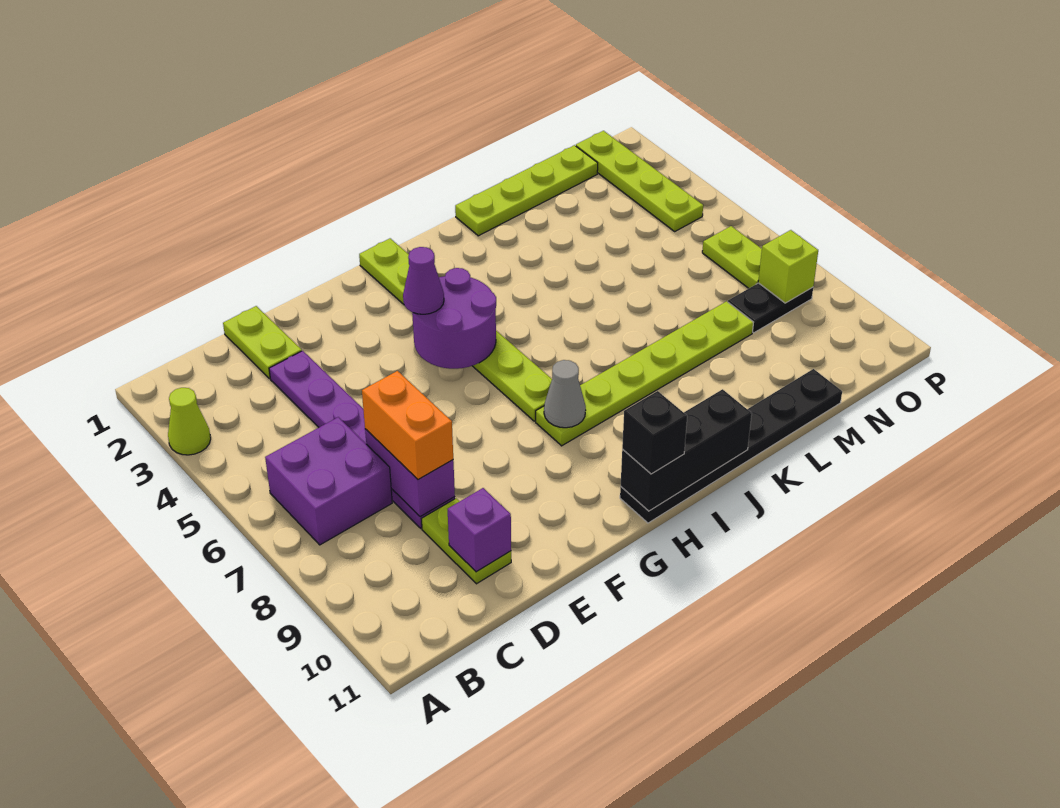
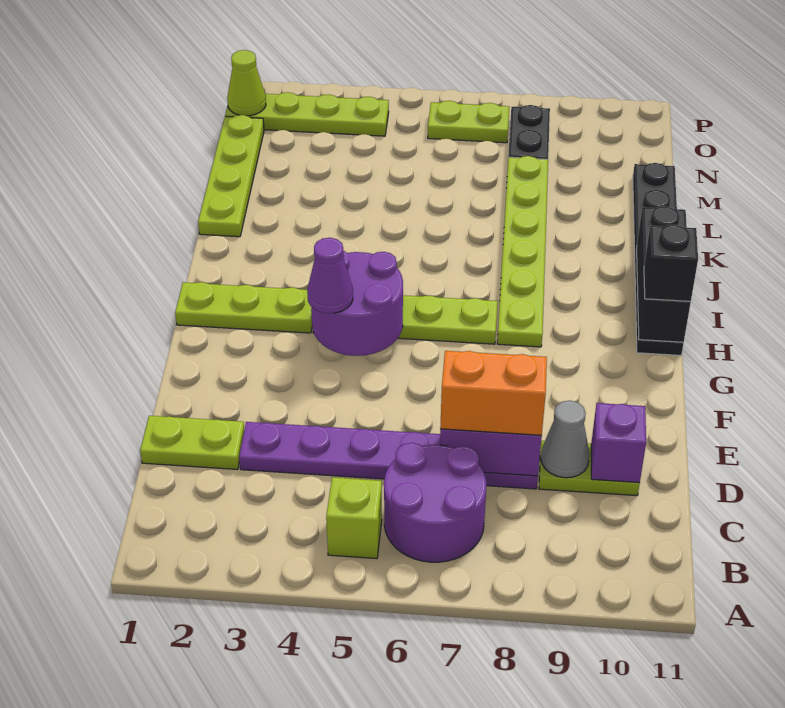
lime cone A3 level 1 -> lime cone O1 level 2
purple brick B6:C7 level 1 -> purple round brick B6:C7 level 1
grey cone H8 level 2 -> grey cone D9 level 2
lime brick O8 level 2 -> lime brick B5 level 1

